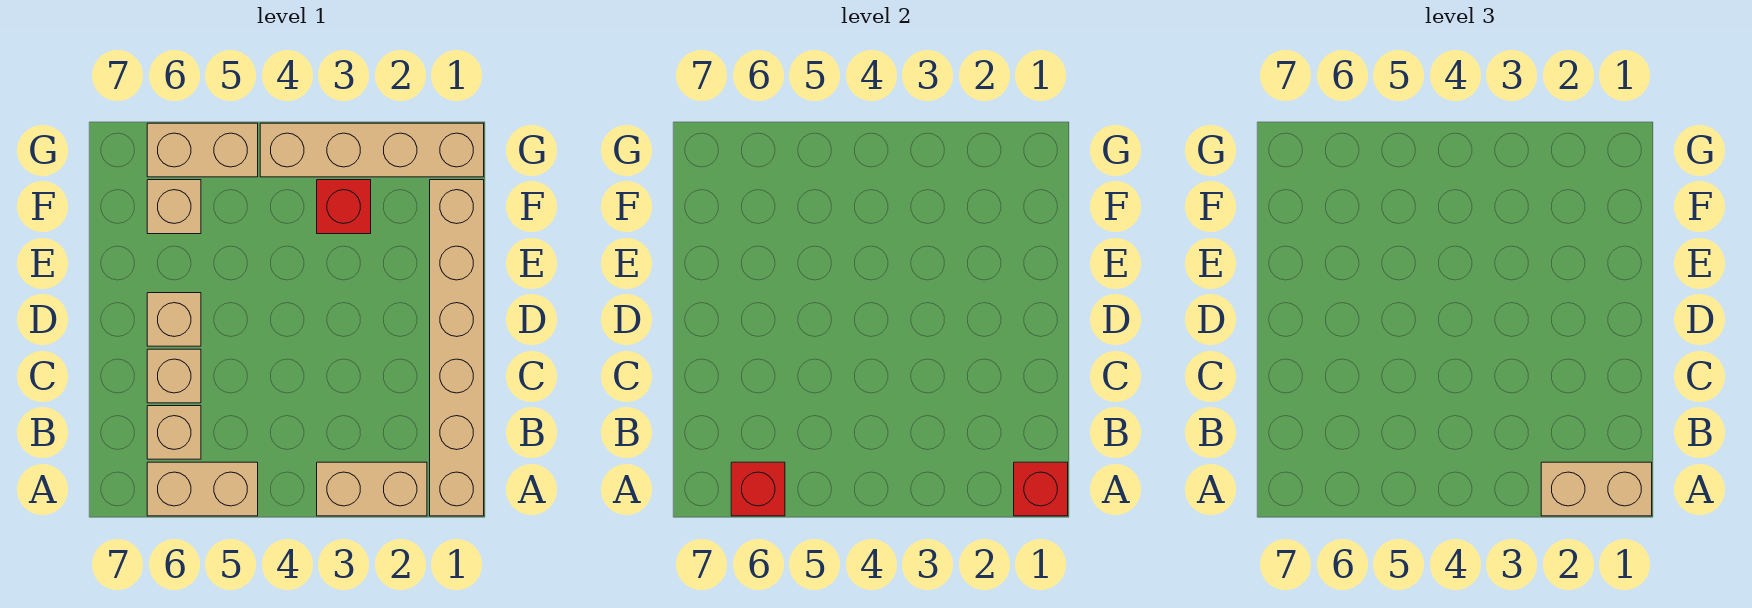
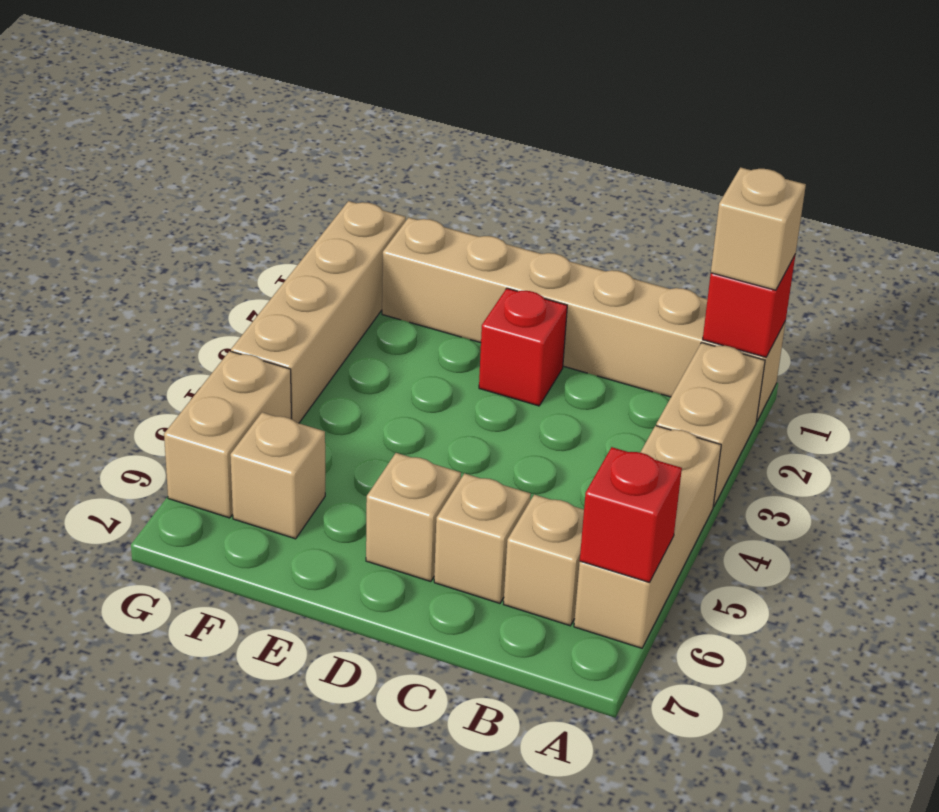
tan brick A1:A2 level 3 -> tan brick A1 level 3
tan brick A5:A6 level 1 -> tan brick A4:A6 level 1
red brick F3 level 1 -> red brick D2 level 1

